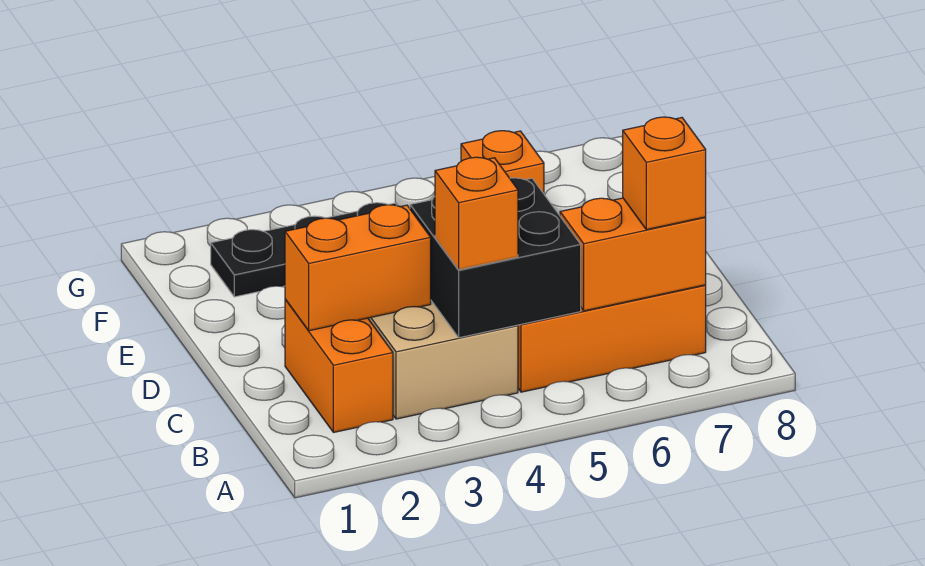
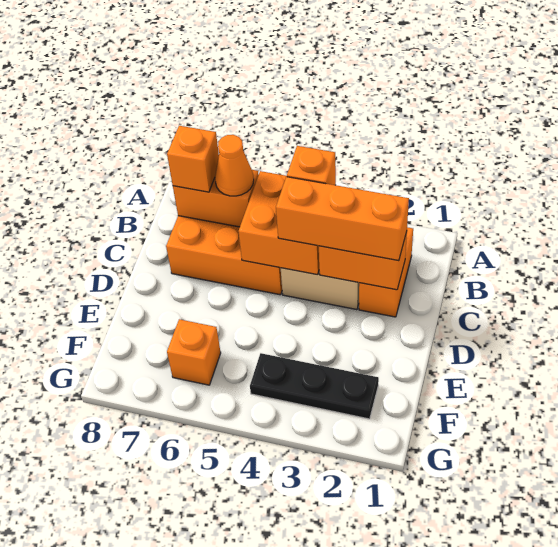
black brick B4:C5 level 2 -> orange brick B4:C5 level 2
none -> orange cone B6 level 3
none -> orange brick C2:C4 level 3

